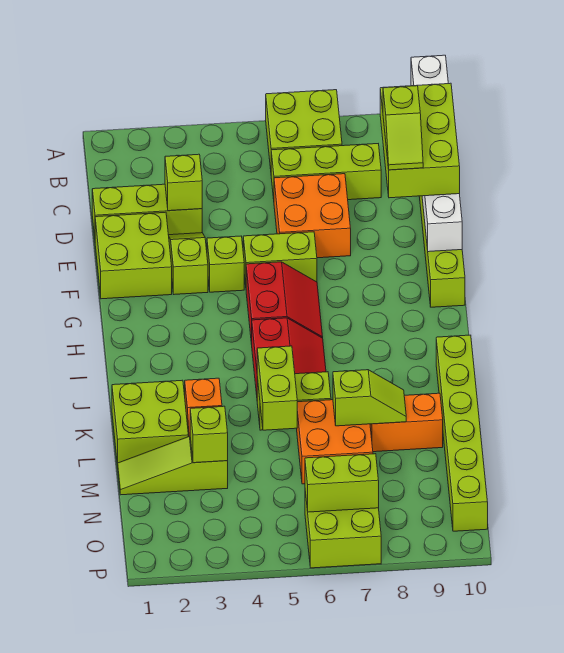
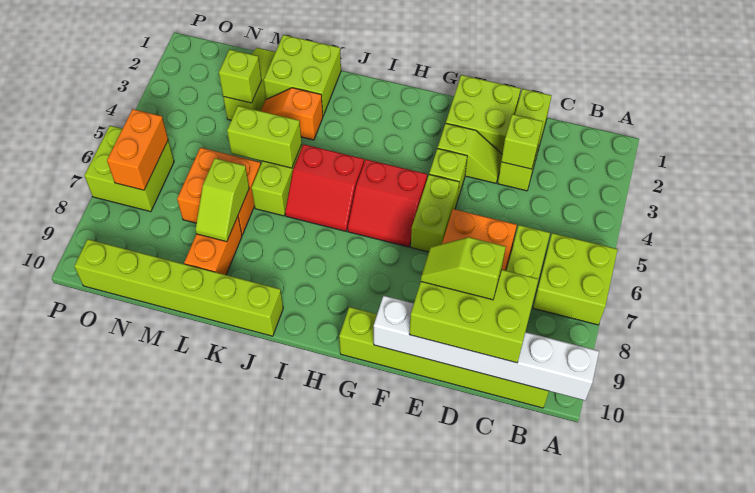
lime brick O6:O7 level 2 -> orange brick O6:O7 level 2

